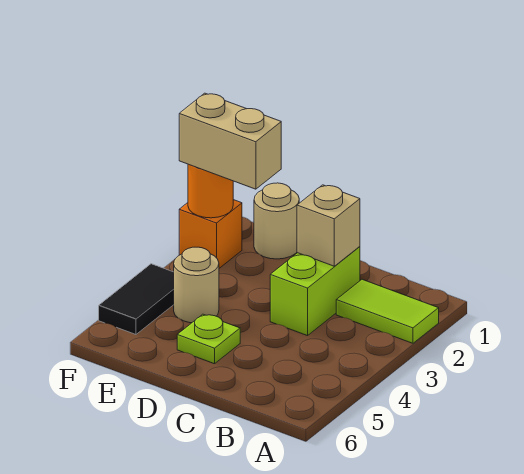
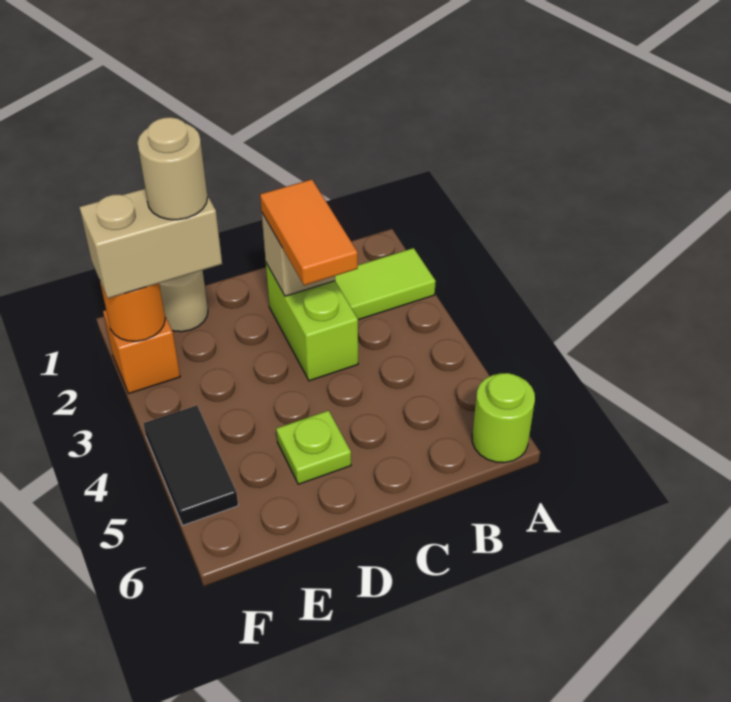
none -> lime round brick A6 level 1
none -> orange tile C2:C3 level 3
tan round brick E4 level 1 -> tan round brick E2 level 4

